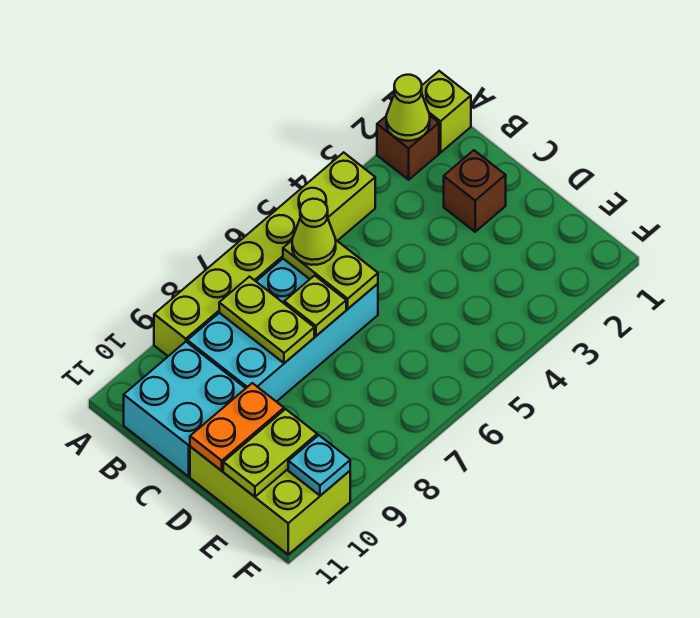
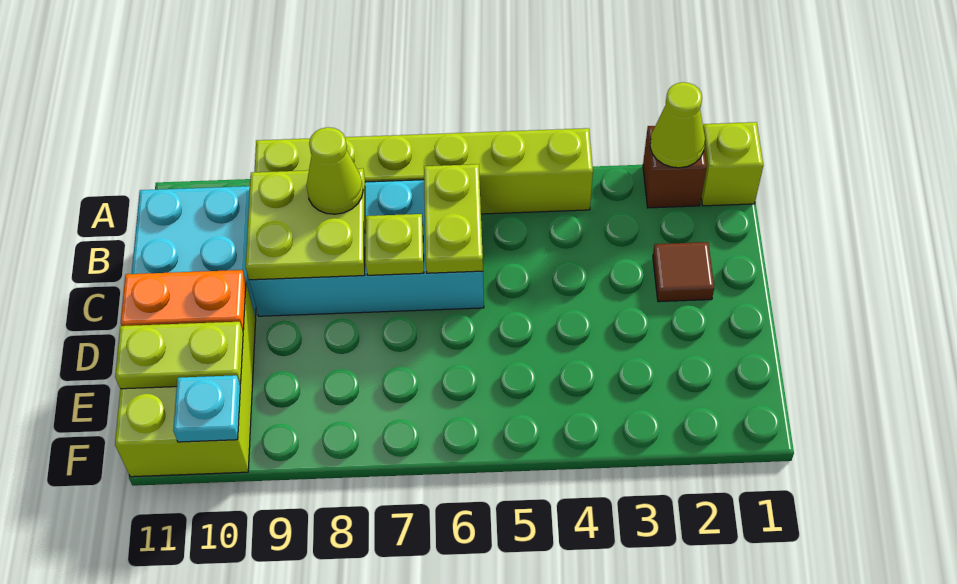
lime cone B6 level 3 -> lime cone B8 level 3
lime plate B8:C8 level 2 -> lime plate B8:C9 level 2
brown brick C2 level 1 -> brown tile C2 level 1

